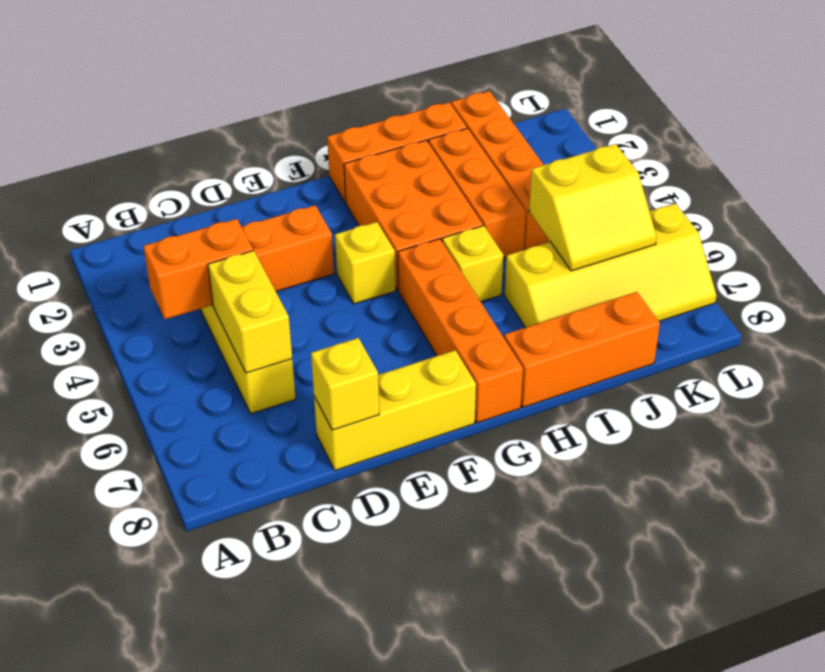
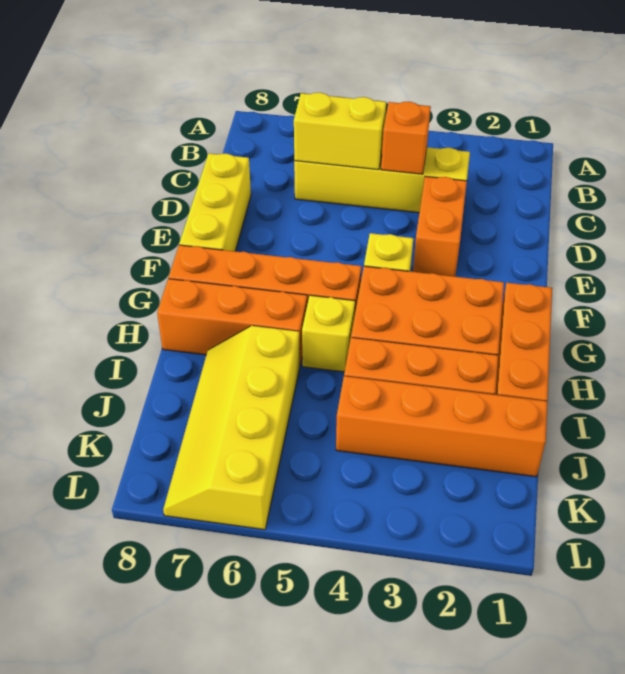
orange brick B4:C4 level 2 -> orange brick C4 level 2
yellow brick D8 level 2 -> none
orange brick H8:J8 level 1 -> orange brick H6:H8 level 1
yellow slope J5:K6 level 2 top 5 -> none

